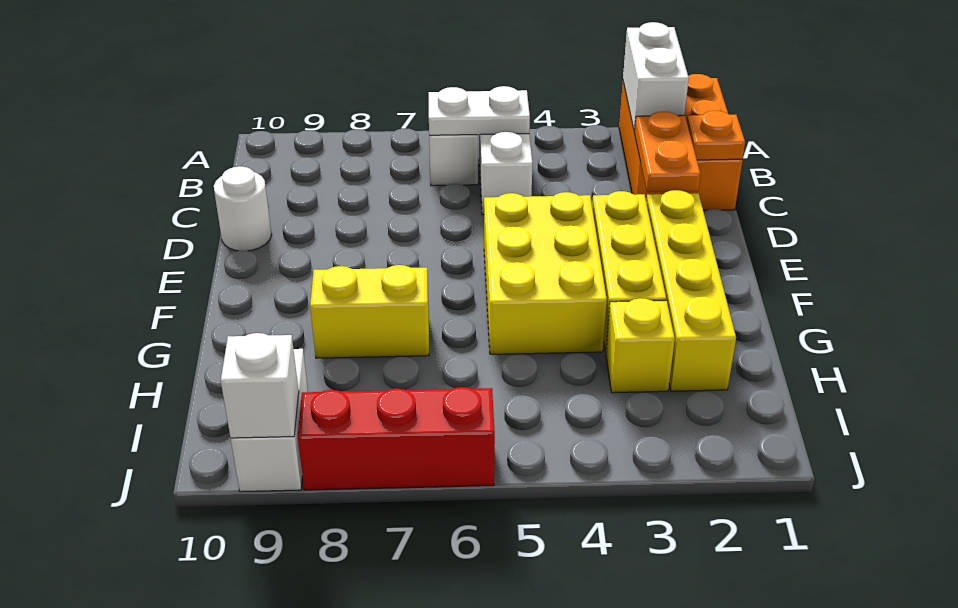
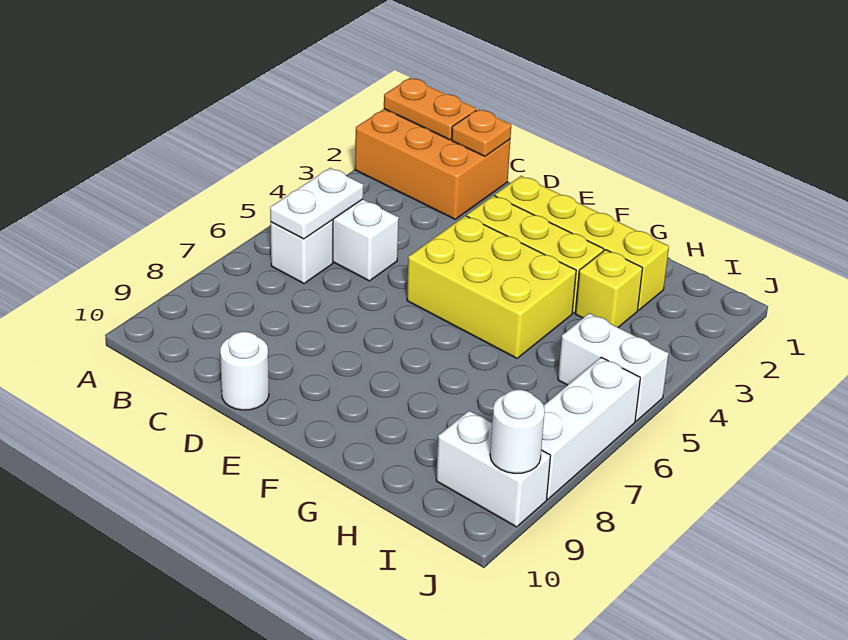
white brick A2:B2 level 2 -> white brick I5:J5 level 1
orange plate C2:D2 level 2 -> orange plate A1:B1 level 2
yellow brick G7:G8 level 1 -> none
red brick J6:J8 level 1 -> white brick J6:J8 level 1
white brick J9 level 2 -> white round brick J9 level 2

